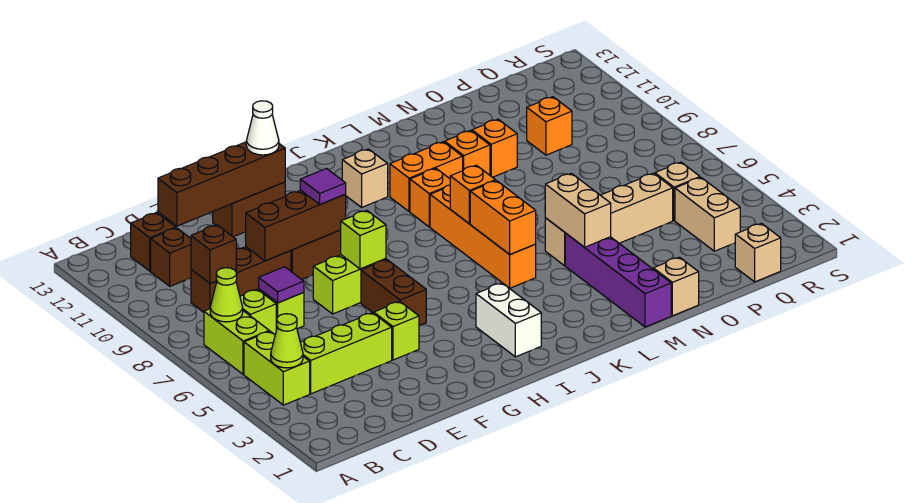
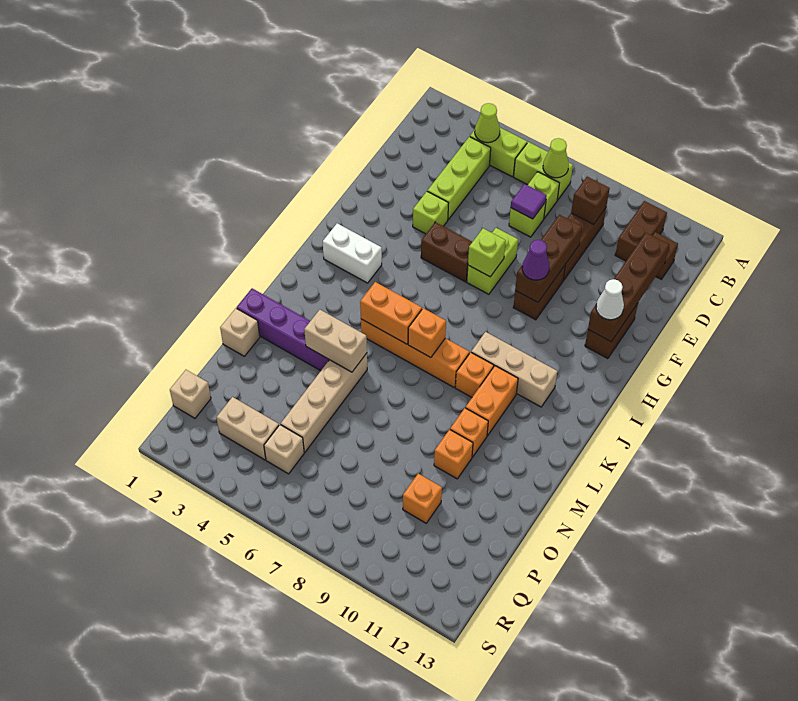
brown brick C11 level 1 -> brown brick B11:C11 level 1
purple tile G9 level 3 -> purple cone G9 level 3
tan brick J11 level 1 -> tan brick J9:J11 level 1

